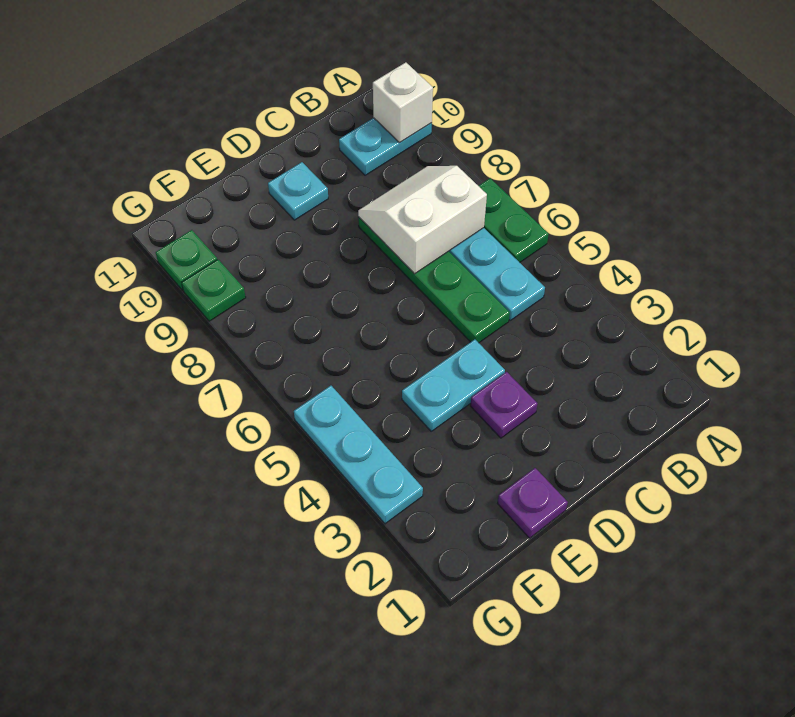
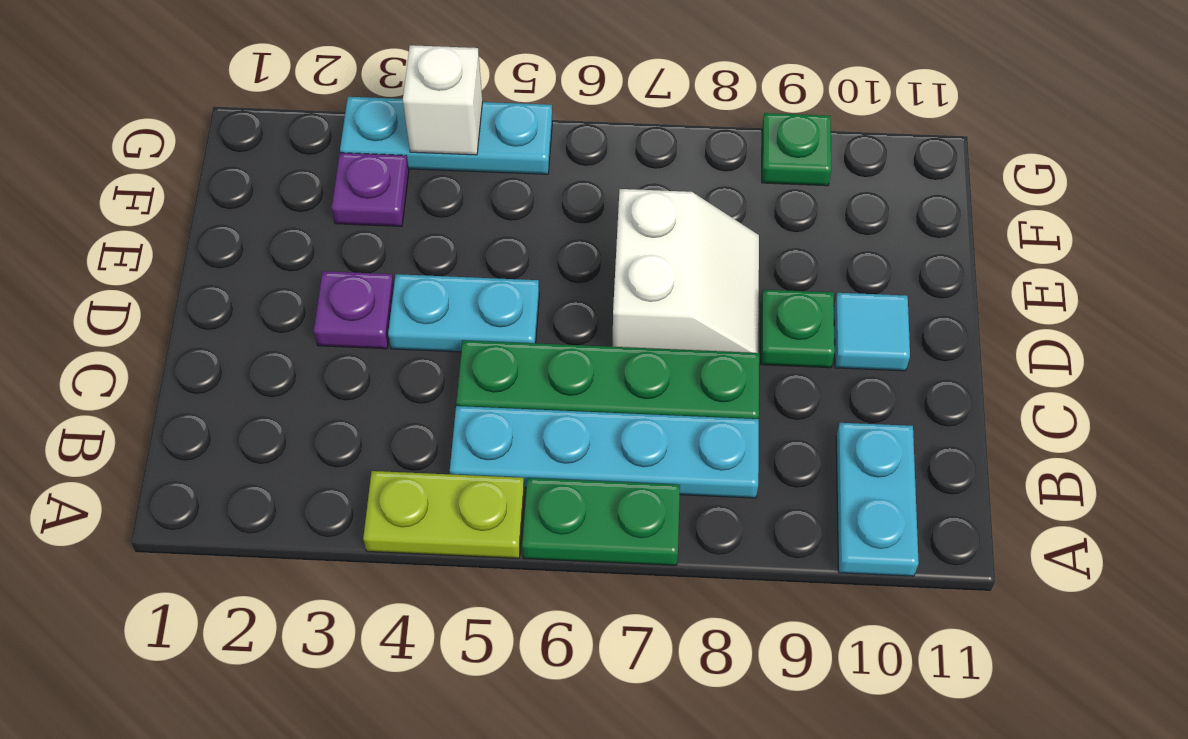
none -> lime plate A4:A5 level 1
white brick A10 level 2 -> white brick G4 level 2
white slope B7:C8 level 2 top 7 -> white slope D7:E8 level 1 top 7
cyan plate D4:E4 level 1 -> cyan plate D4:D5 level 1
cyan plate D10 level 1 -> cyan tile D10 level 1
purple plate E1 level 1 -> purple plate F3 level 1
green plate G10 level 1 -> green plate D9 level 1

